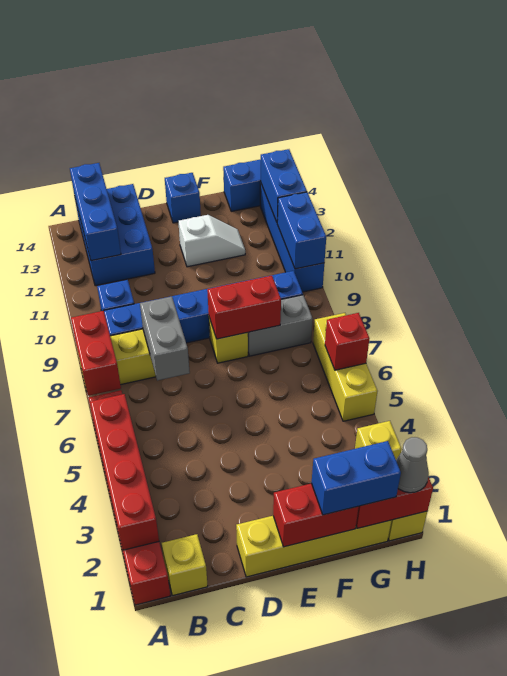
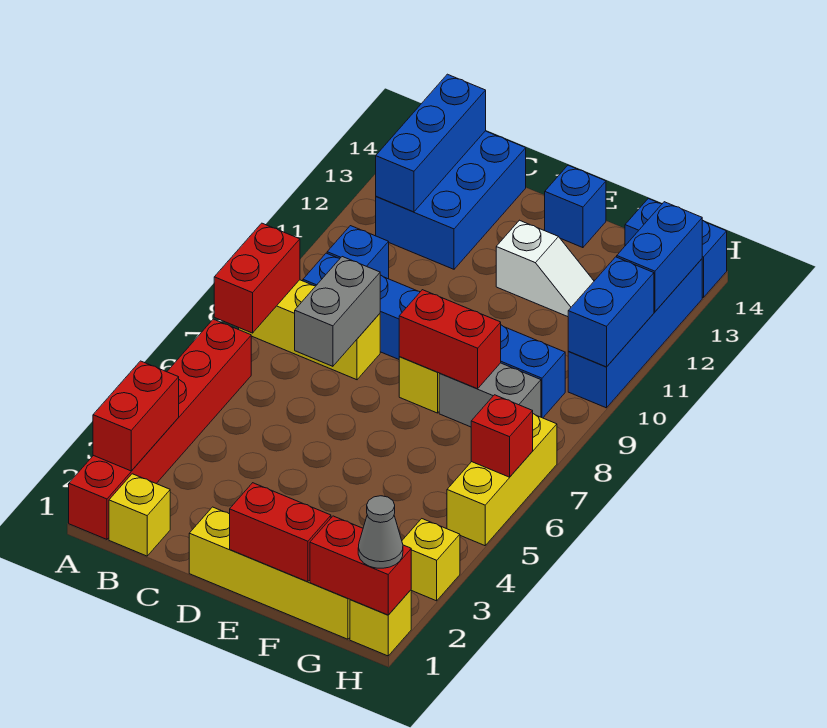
red brick A2:A5 level 2 -> red brick A2:A3 level 2
blue brick F1:G1 level 3 -> none

